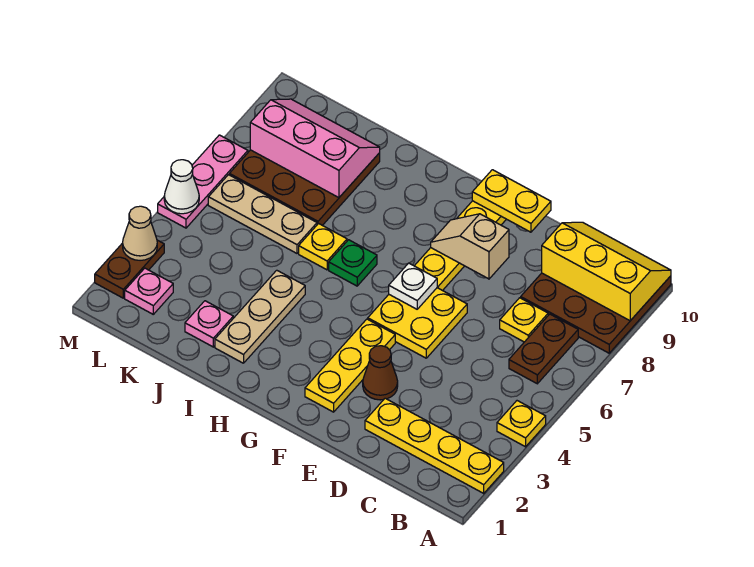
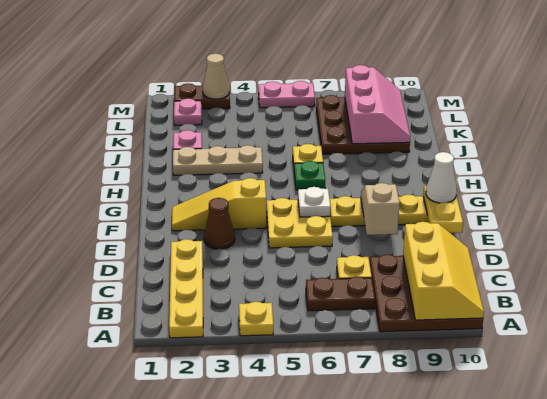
yellow plate F2:F4 level 1 -> yellow slope F2:F4 level 1 top 4
tan plate J6:L6 level 1 -> none
pink plate M5:M7 level 1 -> pink plate M5:M6 level 1
white cone M5 level 2 -> white cone F10 level 3

